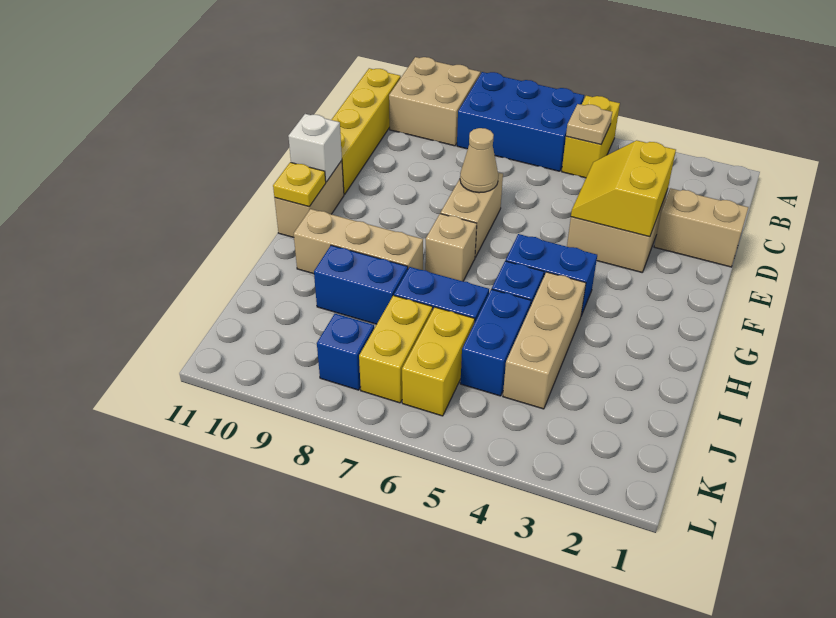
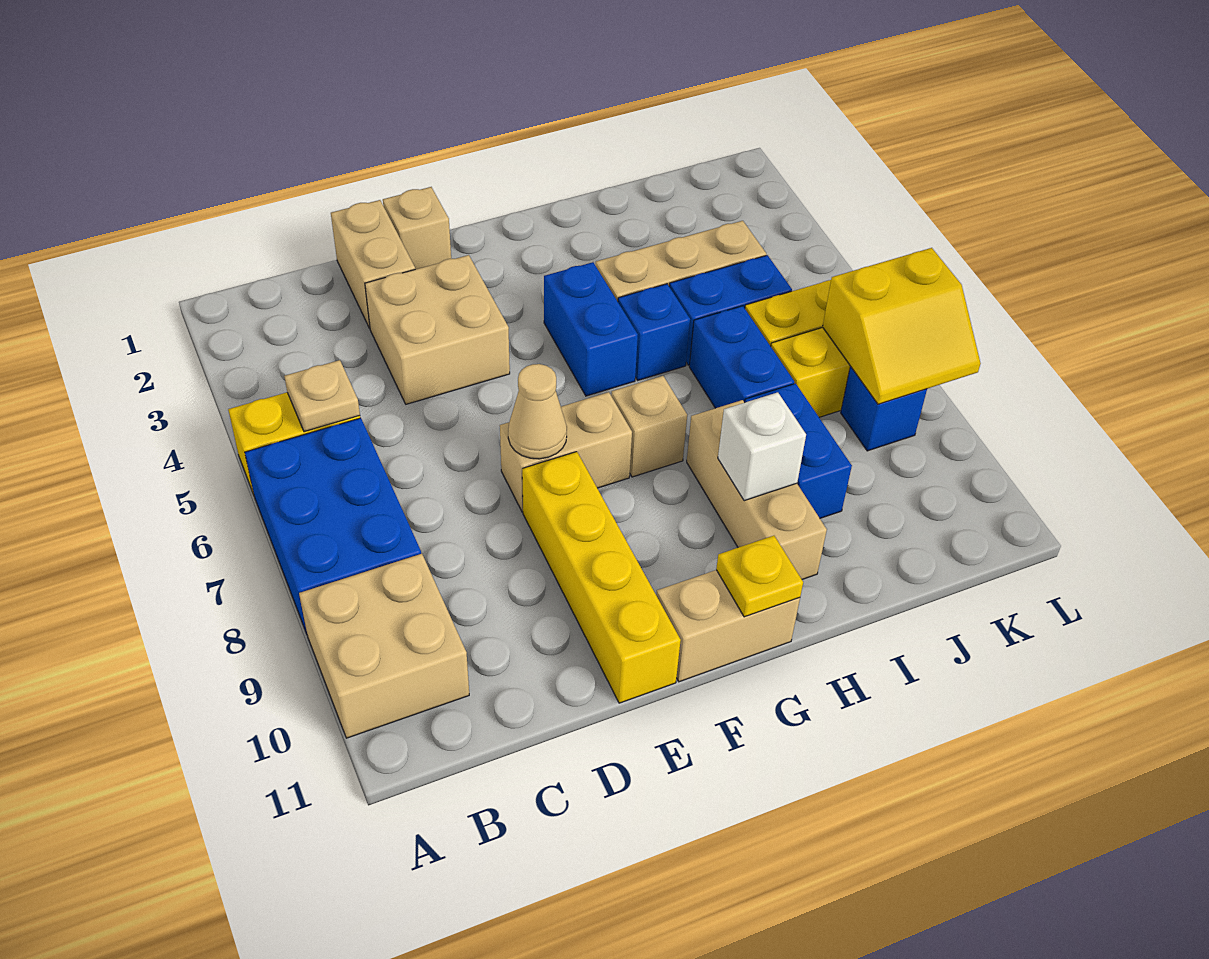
yellow brick B11:E11 level 1 -> yellow brick E8:E11 level 1
yellow slope D3:E4 level 2 top 3 -> yellow slope K7:L8 level 2 top 7
none -> tan brick E1 level 1
white brick F11 level 2 -> white brick H9 level 2

